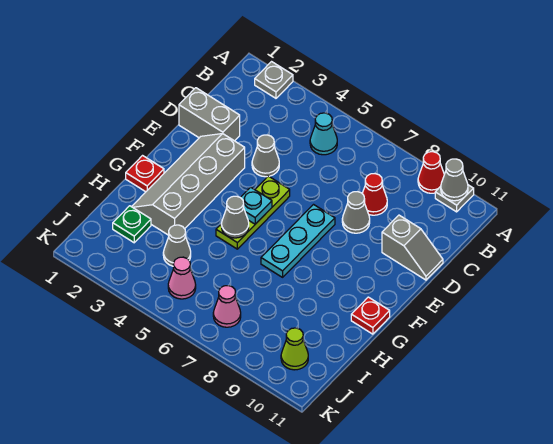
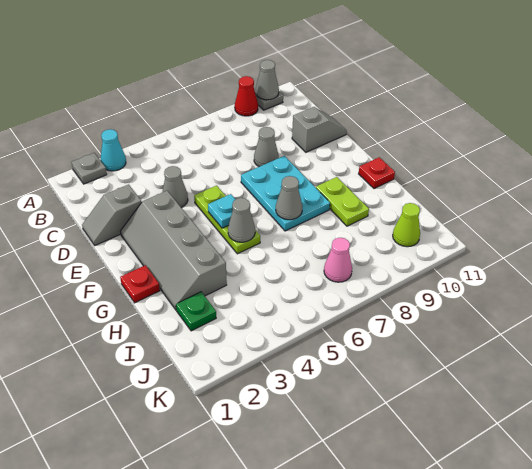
cyan cone B5 level 1 -> cyan cone A3 level 1
red cone C8 level 1 -> none
grey brick D1:D2 level 1 -> grey slope D1:D2 level 1 top 2
cyan plate E7:G7 level 1 -> cyan plate E7:G8 level 1
none -> lime plate G9:H9 level 1
grey cone I4 level 1 -> grey cone G7 level 2
pink cone J5 level 1 -> none

